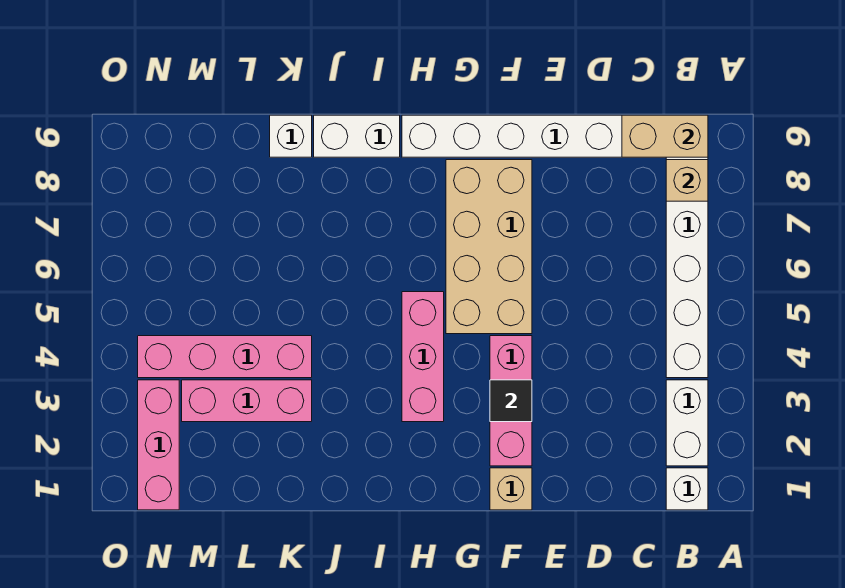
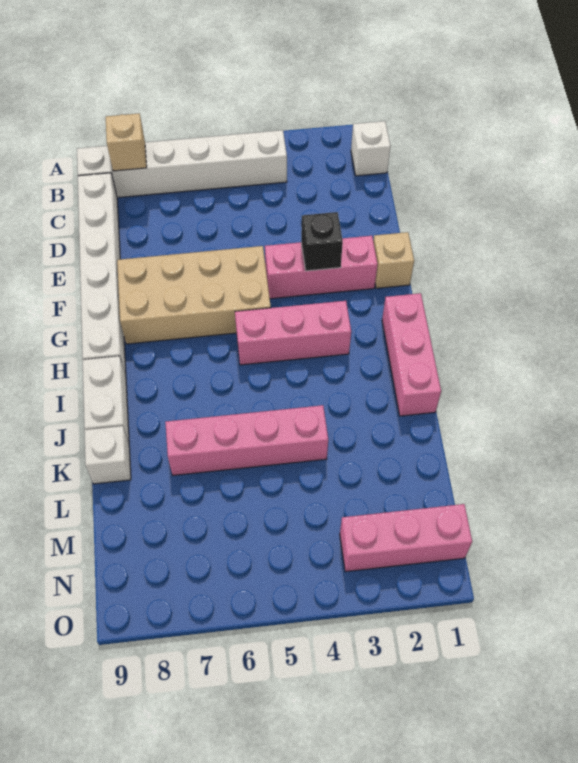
white brick B2:B3 level 1 -> none
tan brick B9:C9 level 2 -> none
black tile F3 level 2 -> black brick F3 level 2
pink brick K3:M3 level 1 -> pink brick H1:J1 level 1
pink brick K4:N4 level 1 -> pink brick K4:K7 level 1

